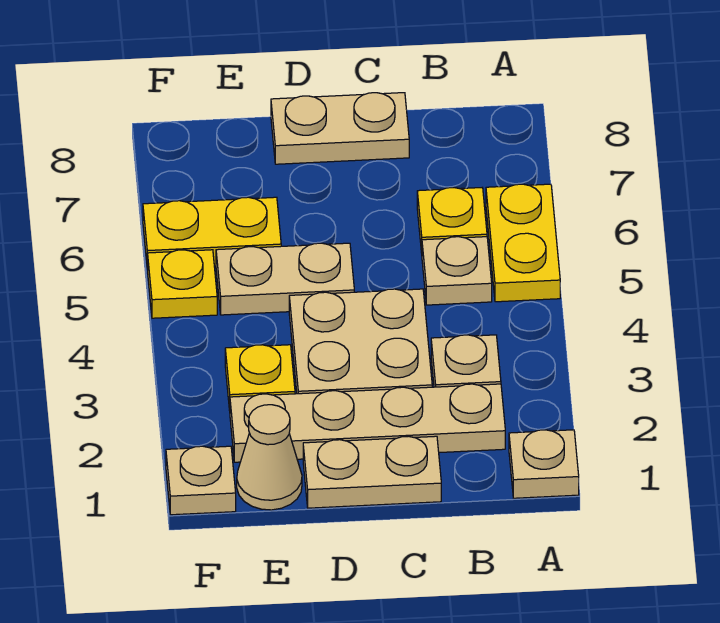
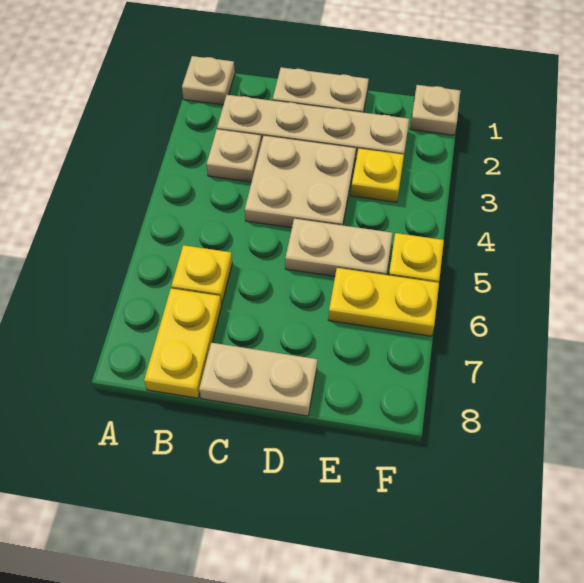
yellow plate A5:A6 level 1 -> yellow plate B7:B8 level 1
tan plate B5 level 1 -> none
tan cone E1 level 1 -> none

